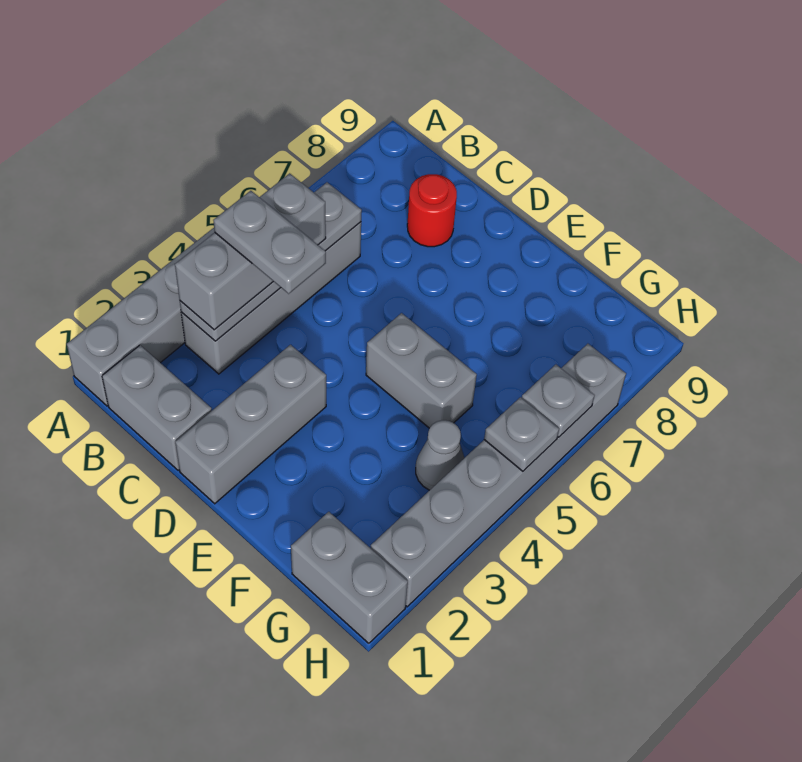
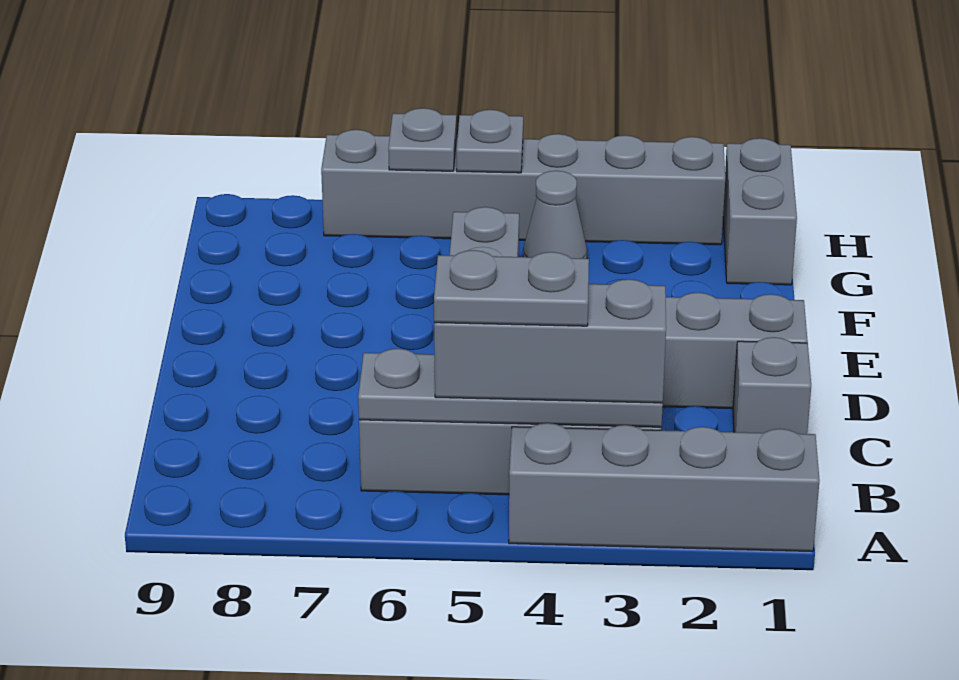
grey brick B1:C1 level 1 -> grey brick C1 level 1
grey plate B4:C4 level 4 -> grey plate B4:B5 level 4
red round brick C8 level 1 -> none

